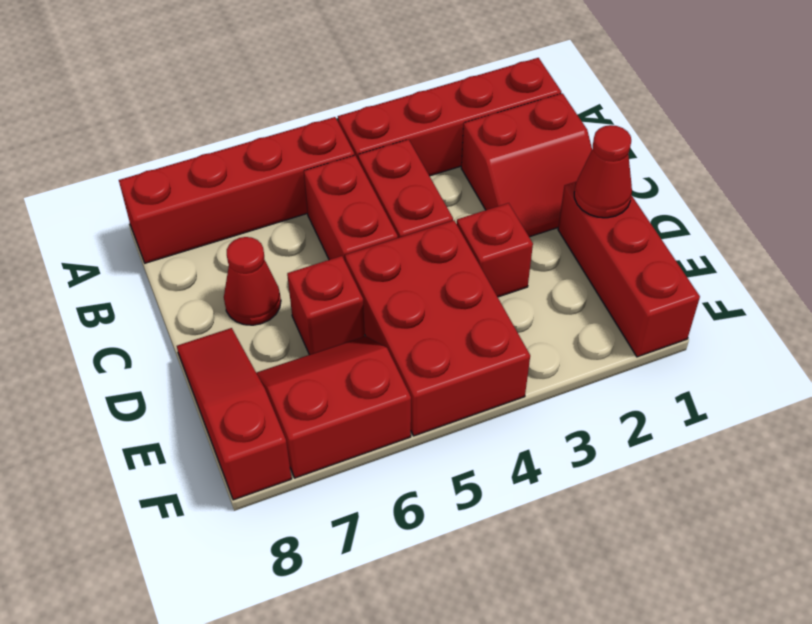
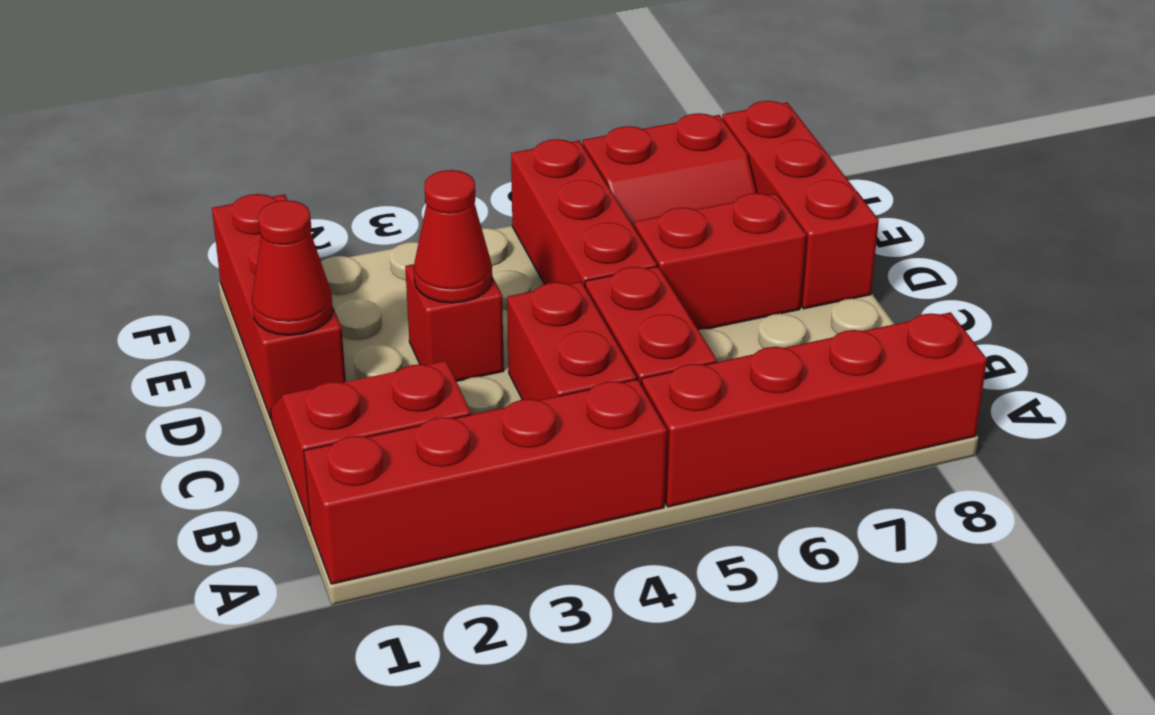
red cone C7 level 1 -> red cone D3 level 2
red brick D4:F5 level 1 -> red brick D5:F5 level 1
red brick D6 level 1 -> red brick D6:D7 level 1
red slope D8:F8 level 1 top F -> red brick D8:F8 level 1

